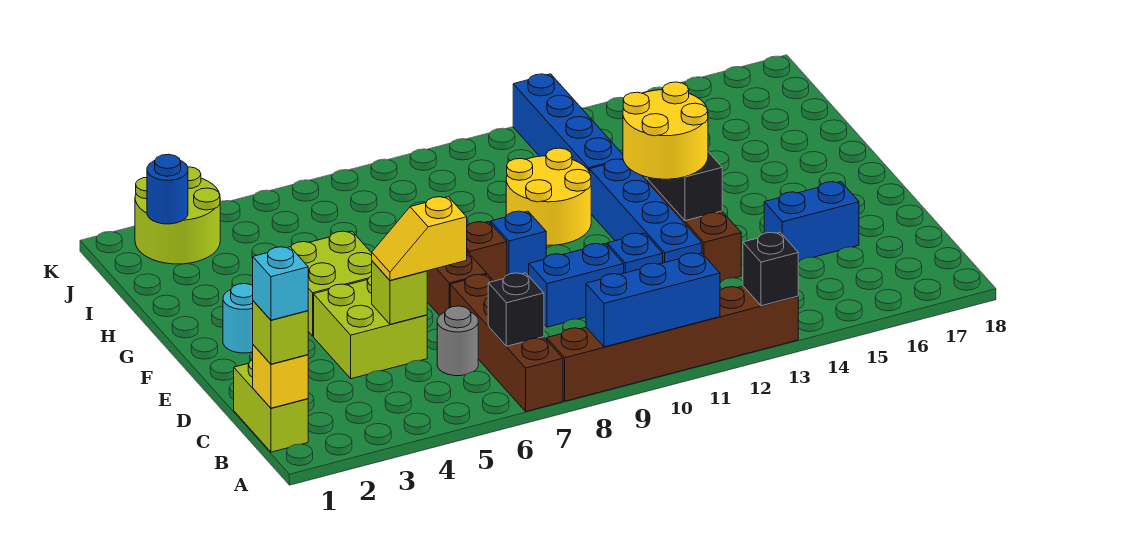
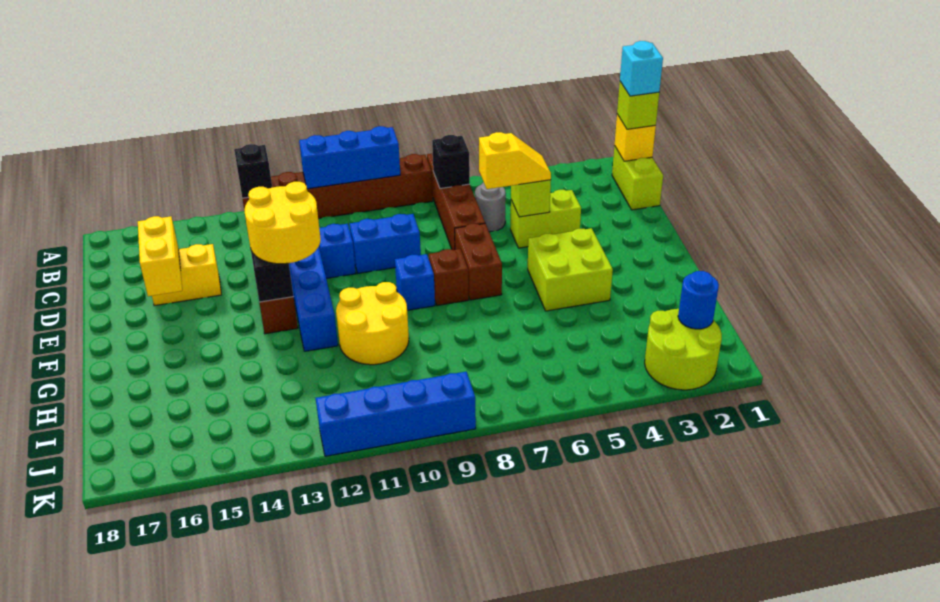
lime brick D4:E5 level 1 -> lime brick D4:D5 level 1
blue brick D15:D16 level 1 -> yellow brick D15:D16 level 1
none -> yellow brick D16:E16 level 2
cyan round brick F2 level 1 -> none
blue brick H12:K12 level 1 -> blue brick K9:K12 level 1

